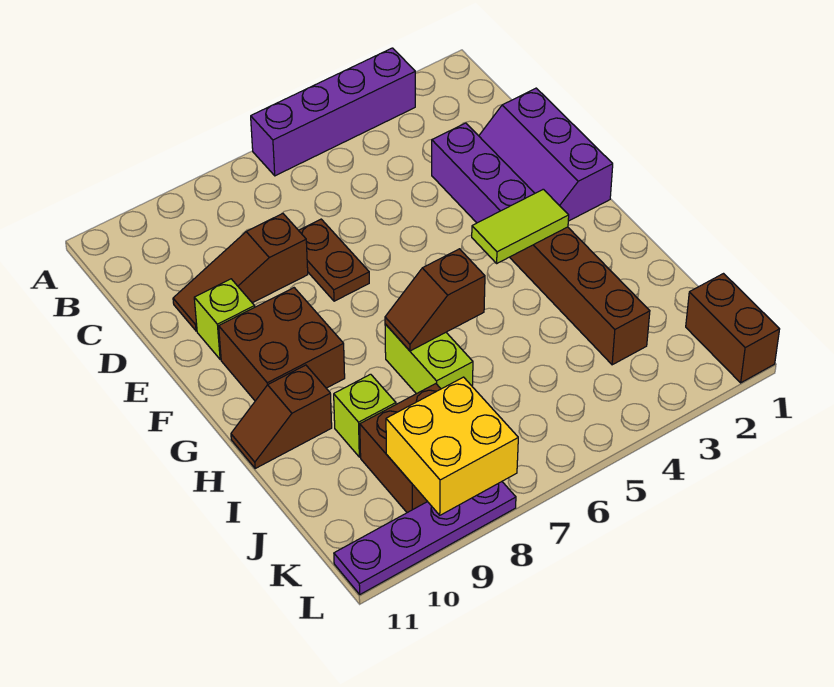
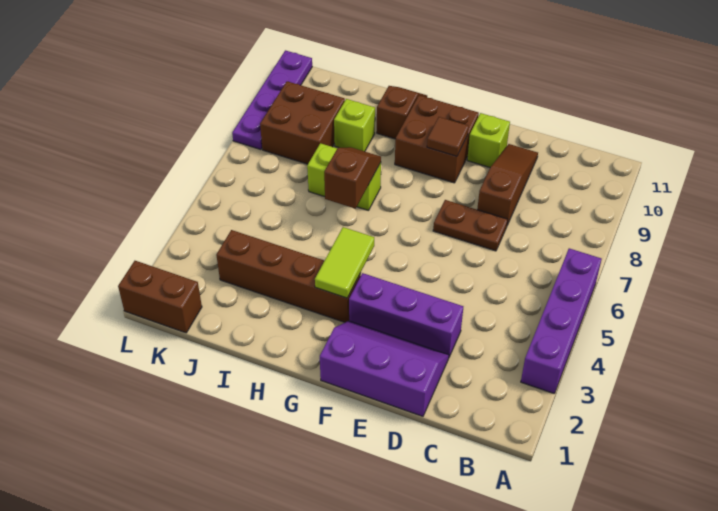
none -> brown tile F9 level 2
yellow brick K8:L9 level 2 -> none

